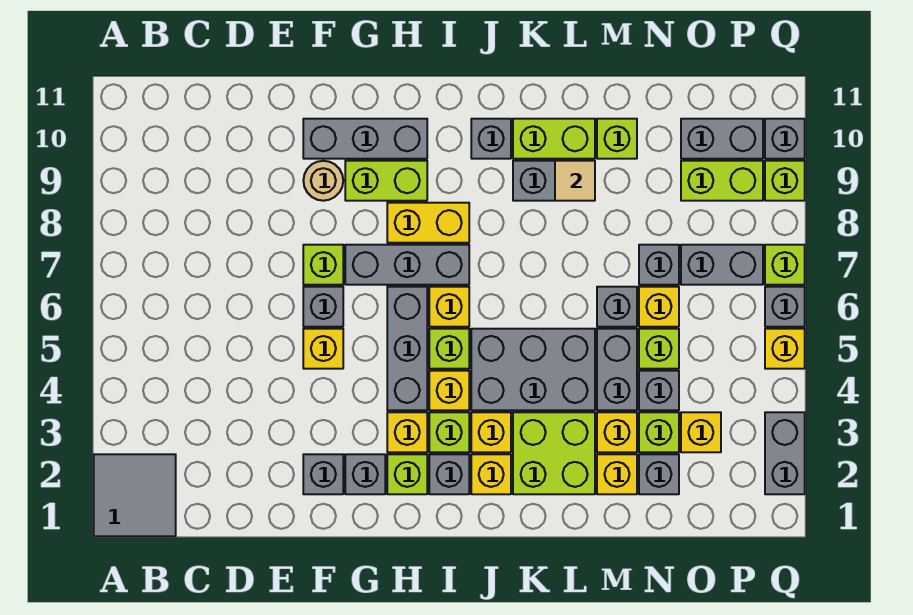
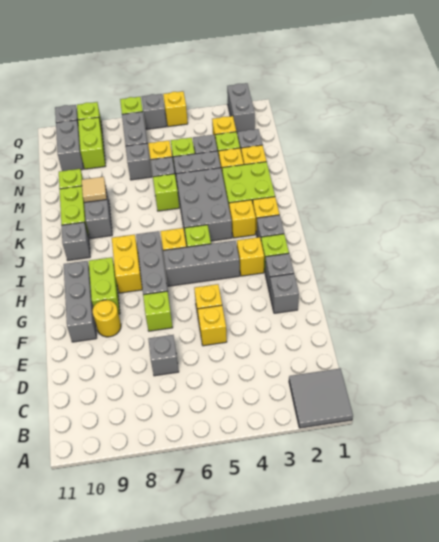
grey brick F6 level 1 -> grey brick D7 level 1
tan round brick F9 level 1 -> yellow round brick F9 level 1
lime brick I3 level 1 -> lime brick L6 level 1
yellow brick I4 level 1 -> yellow brick E5 level 1
grey brick Q2:Q3 level 1 -> grey brick P2:Q2 level 1

